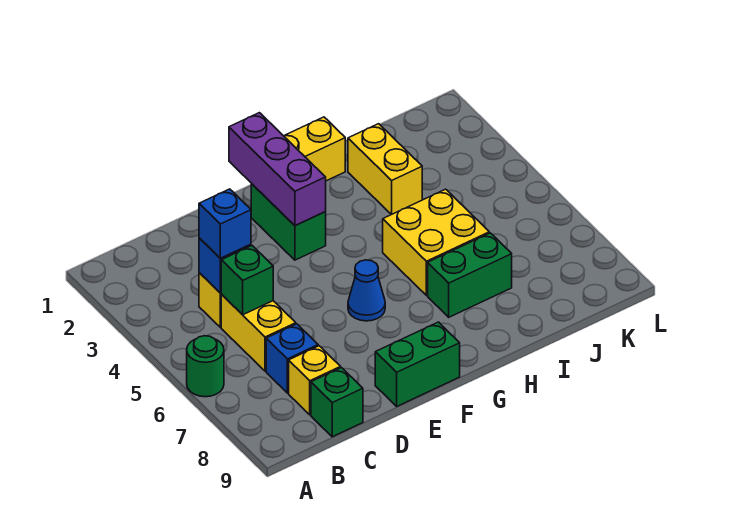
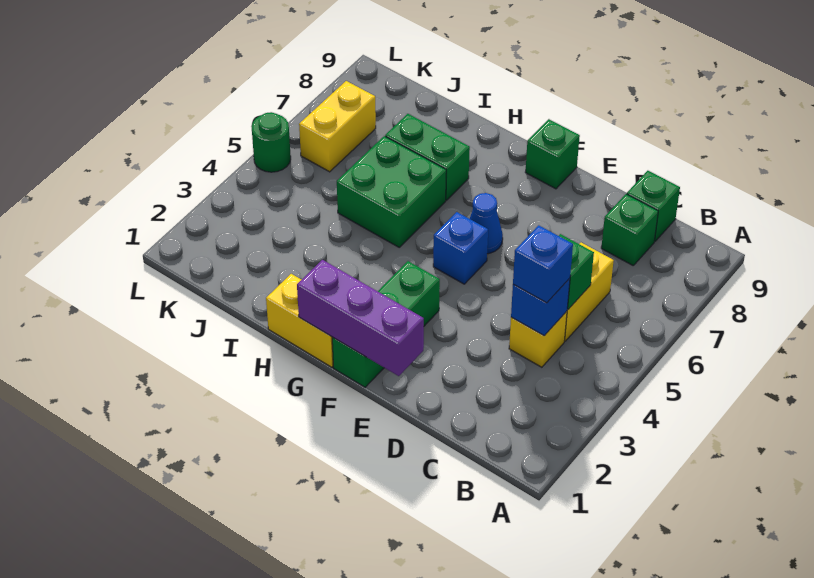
green round brick A6 level 1 -> green round brick L5 level 1
blue brick C7 level 1 -> blue brick F5 level 1
yellow brick C8 level 1 -> green brick C8 level 1
green brick E9:F9 level 1 -> green brick F9 level 1
purple brick F1:F3 level 2 -> purple brick E1:G1 level 2
green brick F2:F3 level 1 -> green brick F1:F3 level 1
yellow brick H5:I6 level 1 -> green brick H5:I6 level 1
yellow brick I2:I3 level 1 -> yellow brick K6:K7 level 1

